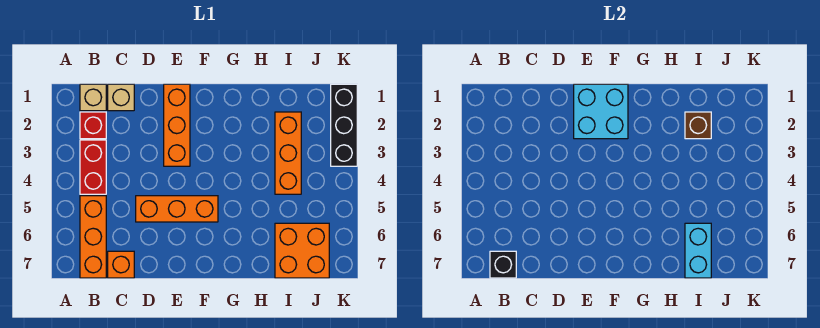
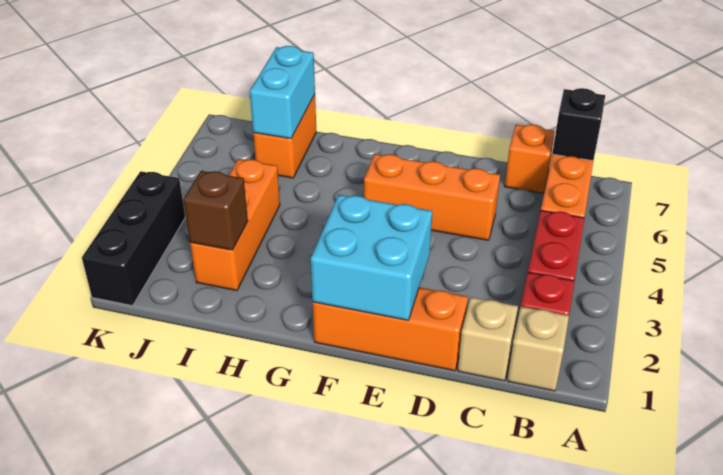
orange brick E1:E3 level 1 -> orange brick D1:F1 level 1
orange brick I6:J7 level 1 -> orange brick I6:I7 level 1

